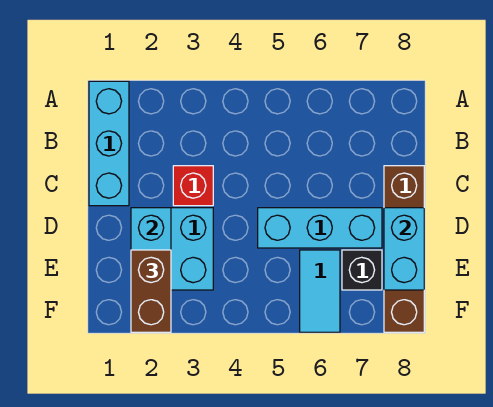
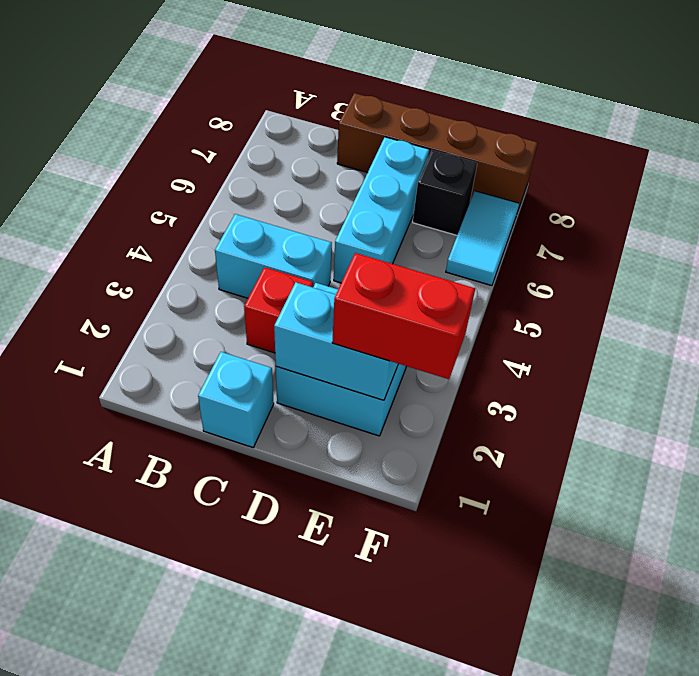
cyan brick A1:C1 level 1 -> cyan brick C1 level 1
cyan brick D8:E8 level 2 -> cyan brick B4:C4 level 1
brown brick E2:F2 level 3 -> red brick E2:F2 level 3
cyan tile E6:F6 level 1 -> cyan tile F6:F7 level 1

